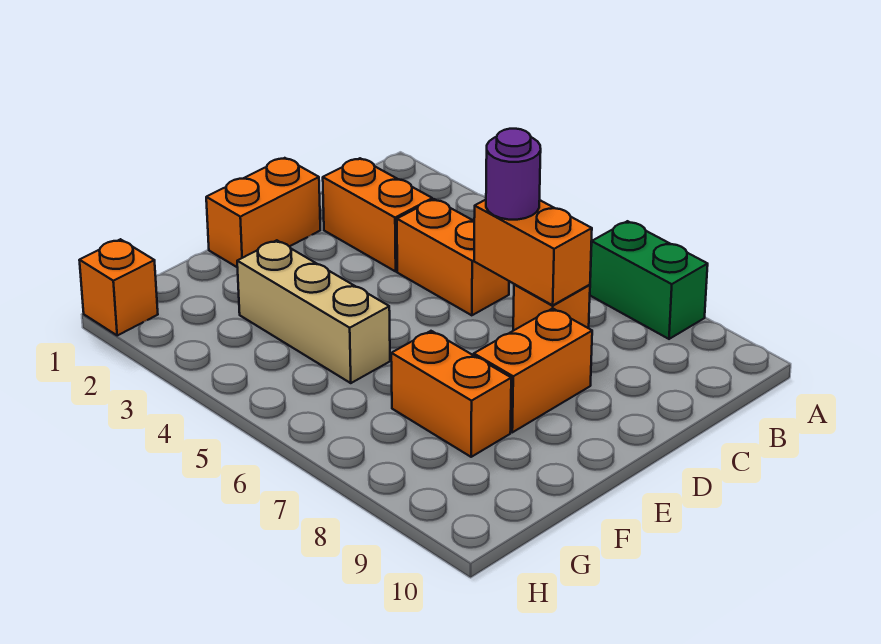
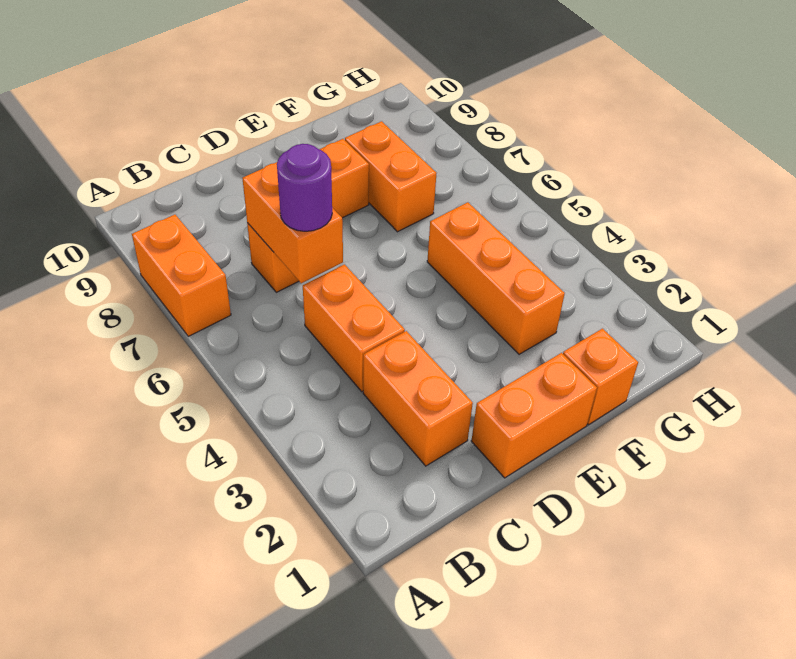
green brick A7:A8 level 1 -> orange brick A7:A8 level 1
tan brick F3:F5 level 1 -> orange brick F3:F5 level 1
orange brick H1 level 1 -> orange brick F1 level 1

